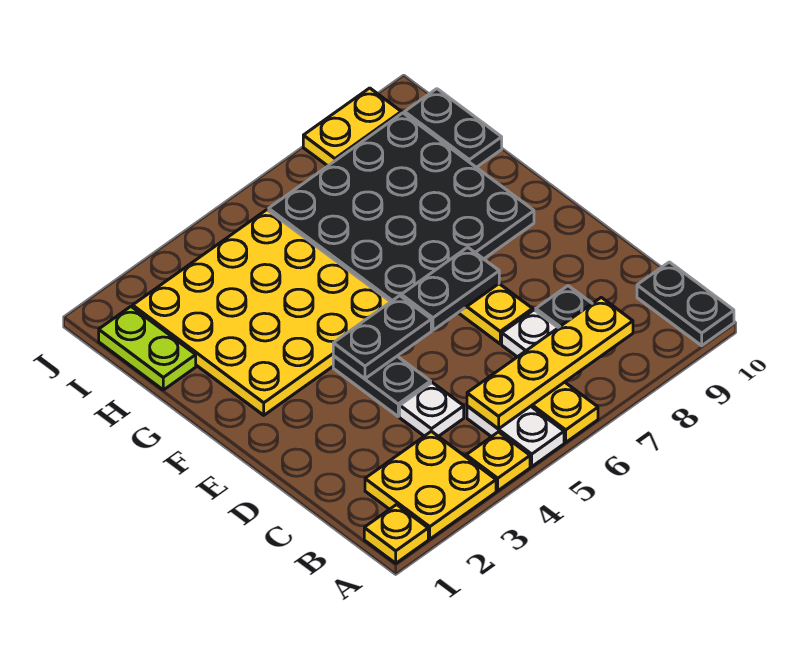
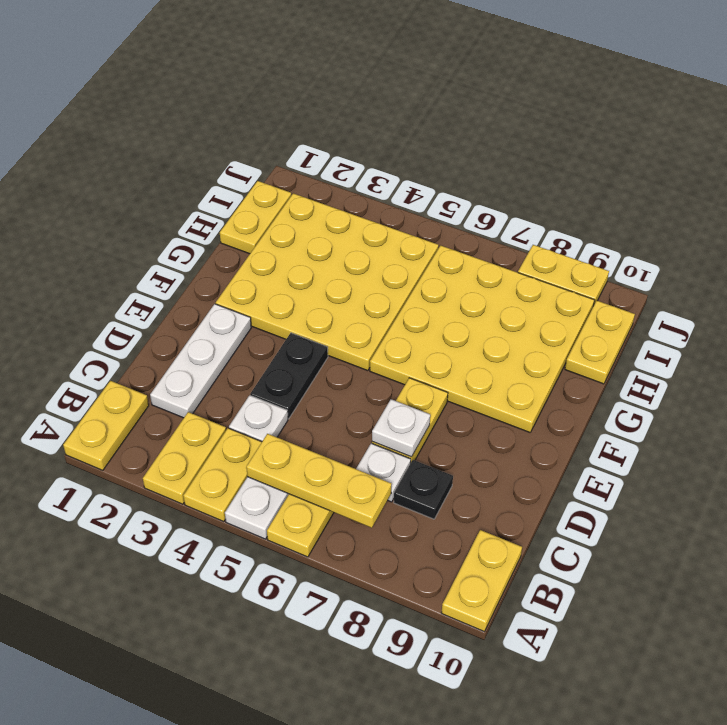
yellow plate A1 level 1 -> yellow plate A1:B1 level 1
yellow plate A2:B3 level 1 -> yellow plate A3:B3 level 1
yellow plate A4 level 1 -> yellow plate A4:B4 level 1
black plate A10:B10 level 1 -> yellow plate A10:B10 level 1
yellow plate B5:B8 level 2 -> yellow plate B5:B7 level 2
none -> white plate C2:E2 level 1
none -> white plate D7 level 2
black plate E4:E5 level 2 -> none
black plate E6:E7 level 2 -> none
black plate F6:I9 level 1 -> yellow plate F6:I9 level 1
lime plate H1:I1 level 1 -> yellow plate H1:I1 level 1
black plate H10:I10 level 1 -> yellow plate H10:I10 level 1

